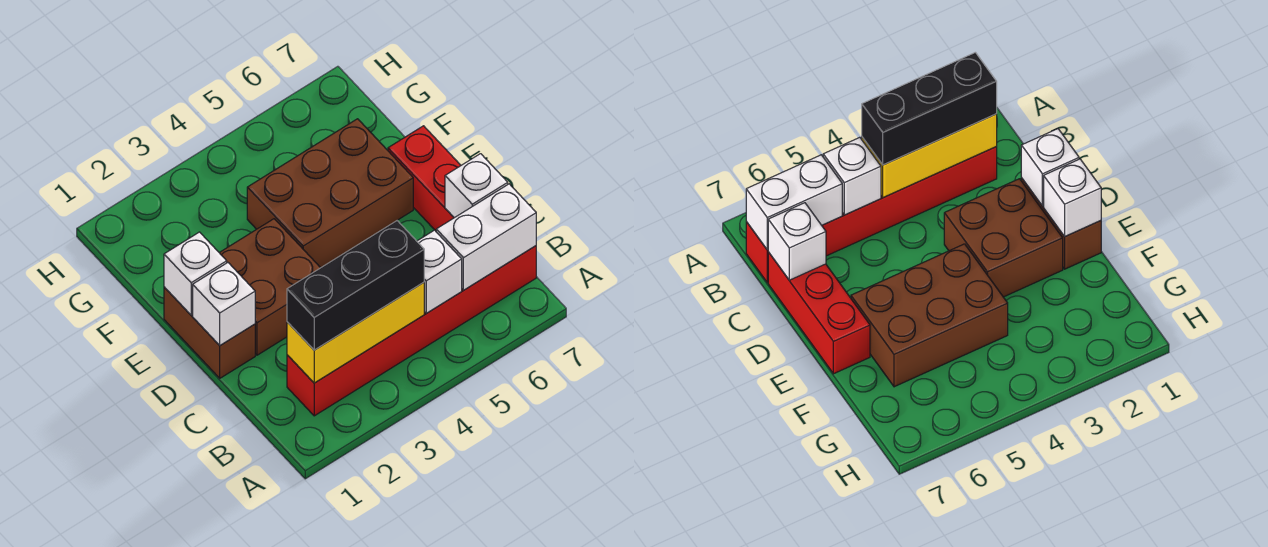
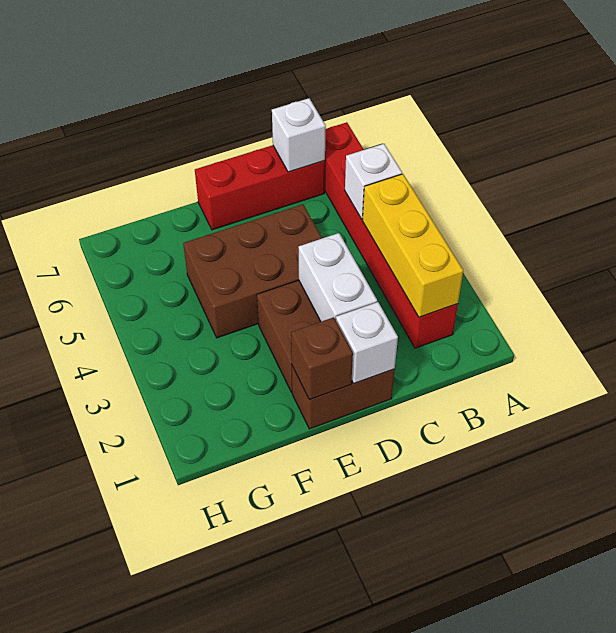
black brick B2:B4 level 3 -> none
white brick B6:B7 level 2 -> white brick D2:D3 level 2
white brick E1 level 2 -> brown brick E1 level 2
brown brick E4:F6 level 1 -> brown brick D4:F5 level 1

